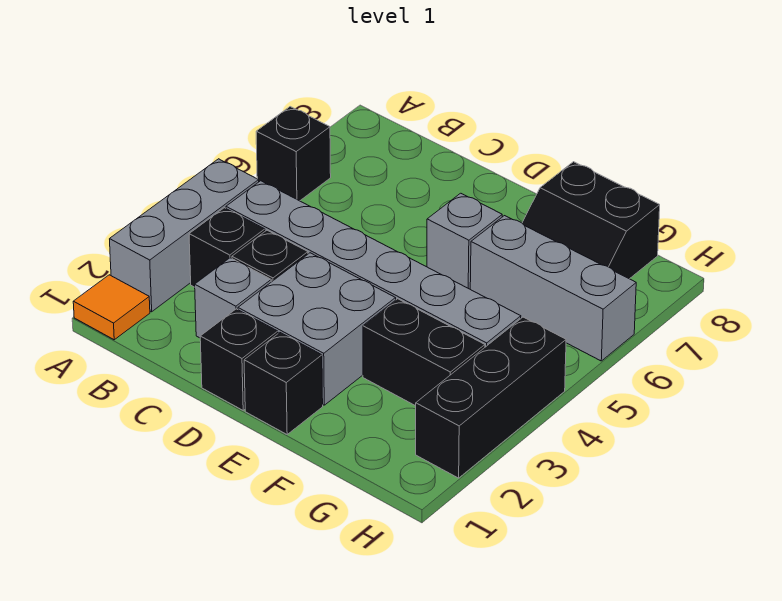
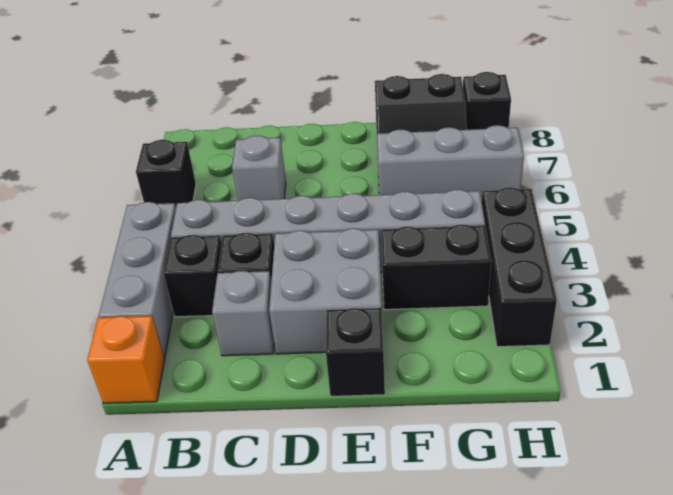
orange tile A1 level 1 -> orange brick A1 level 1
black brick D1 level 1 -> black brick H8 level 1
grey brick E6 level 1 -> grey brick C6 level 1

